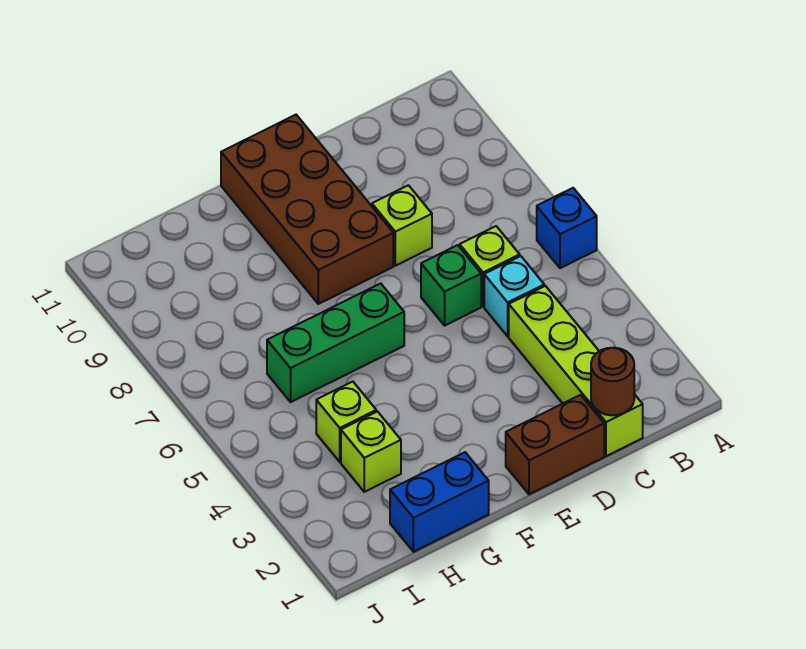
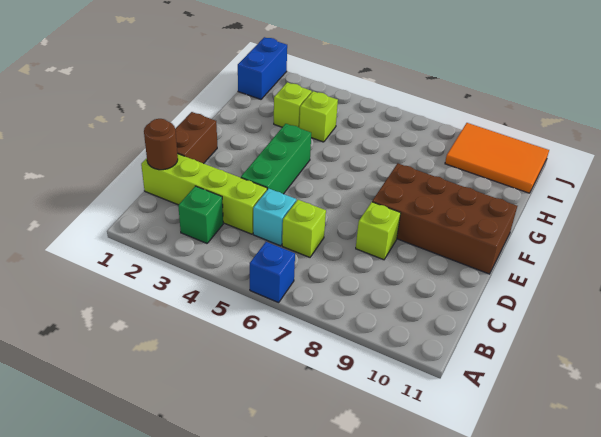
green brick D6 level 1 -> green brick B3 level 1
green brick F6:H6 level 1 -> green brick D4:F4 level 1
blue brick G1:H1 level 1 -> blue brick I1:J1 level 1
none -> orange tile I9:J11 level 1

